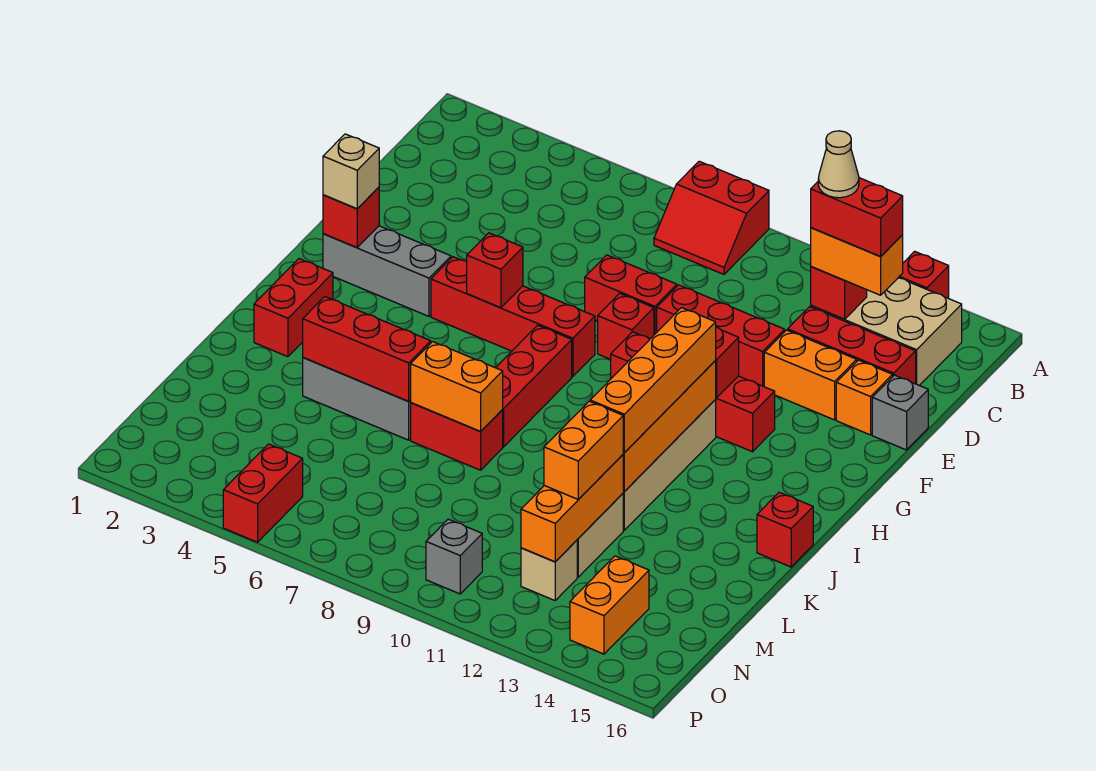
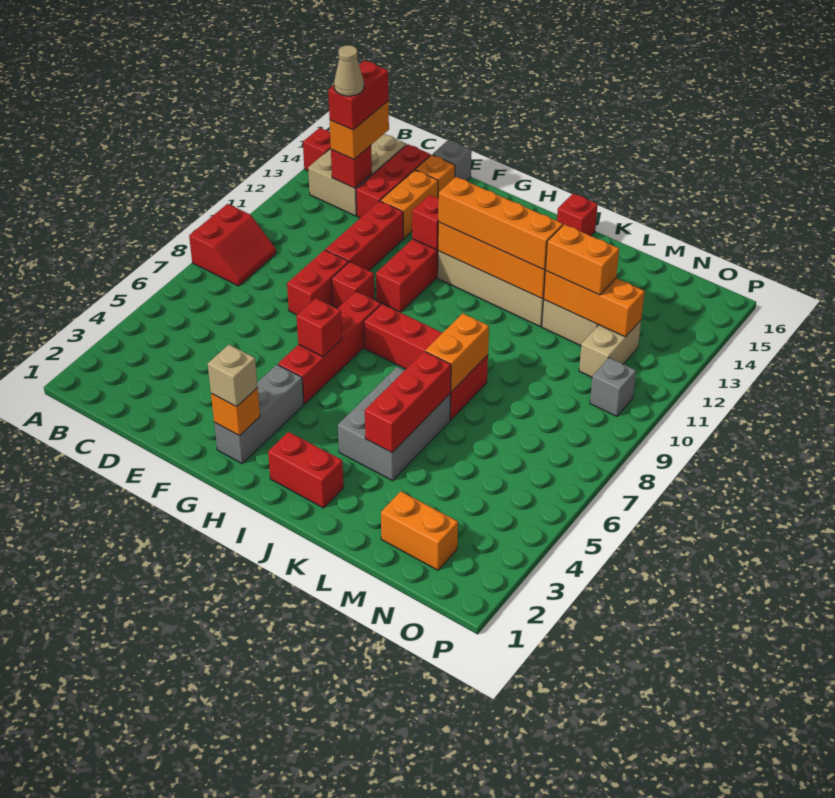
red brick G2 level 2 -> orange brick G2 level 2
tan brick N12 level 1 -> tan brick N11:N12 level 1
orange brick N14:O14 level 1 -> orange brick M2:N2 level 1
red brick O5:P5 level 1 -> none

